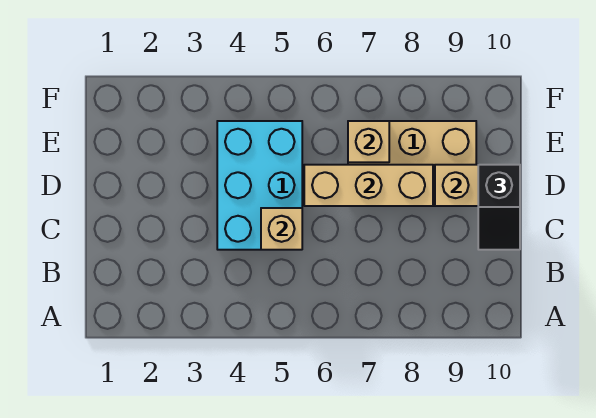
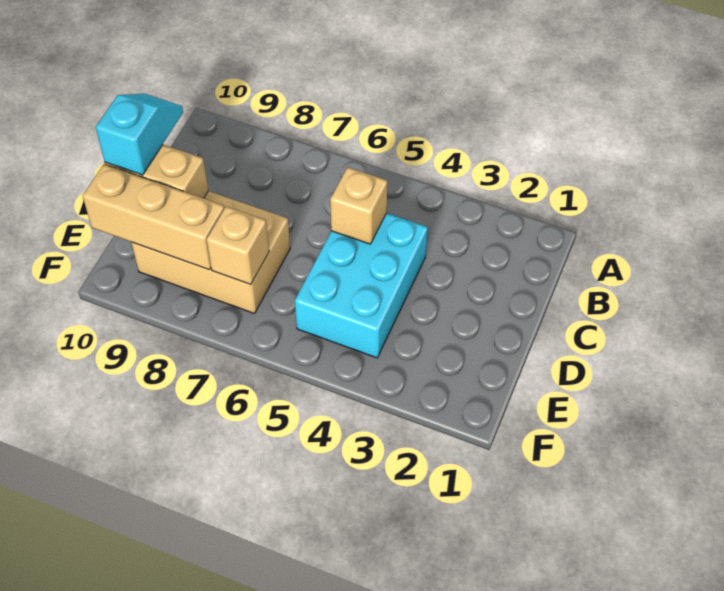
black slope C10:D10 level 3 top D -> cyan slope C10:D10 level 3 top D
tan brick D6:D8 level 2 -> tan brick E8:E10 level 2

